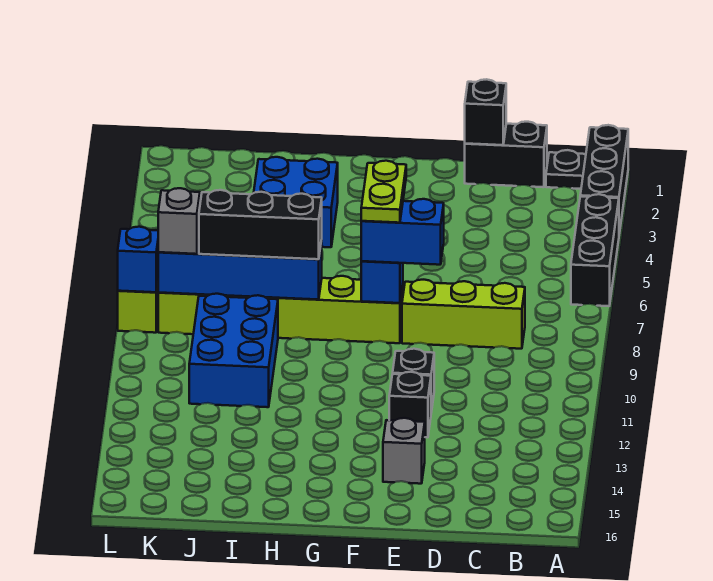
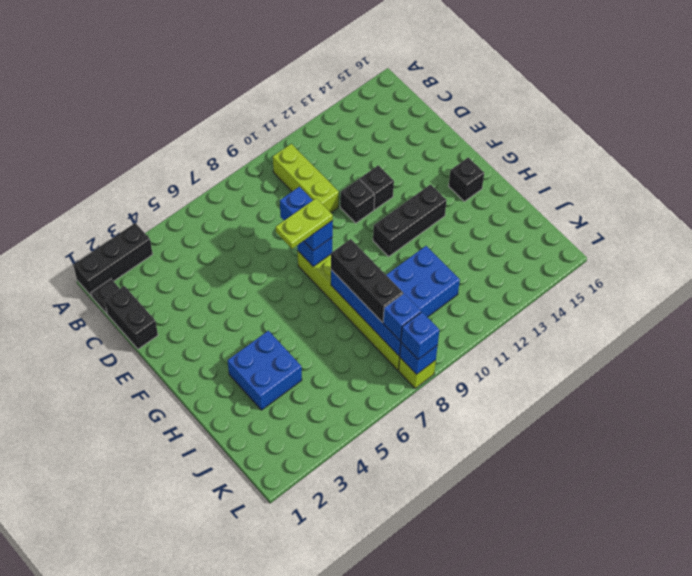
black brick A4:A6 level 1 -> black brick G11:G13 level 1
lime brick C8:E8 level 1 -> lime brick B10:D10 level 1
black brick D1 level 2 -> black brick G15 level 1
grey brick E14 level 1 -> none
grey brick K8 level 3 -> blue brick K8 level 3
none -> blue brick L8 level 3

